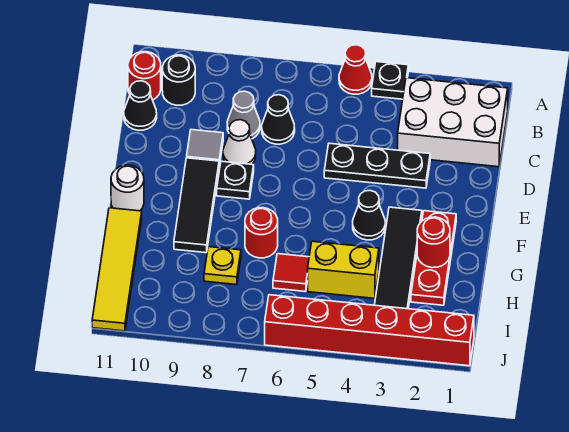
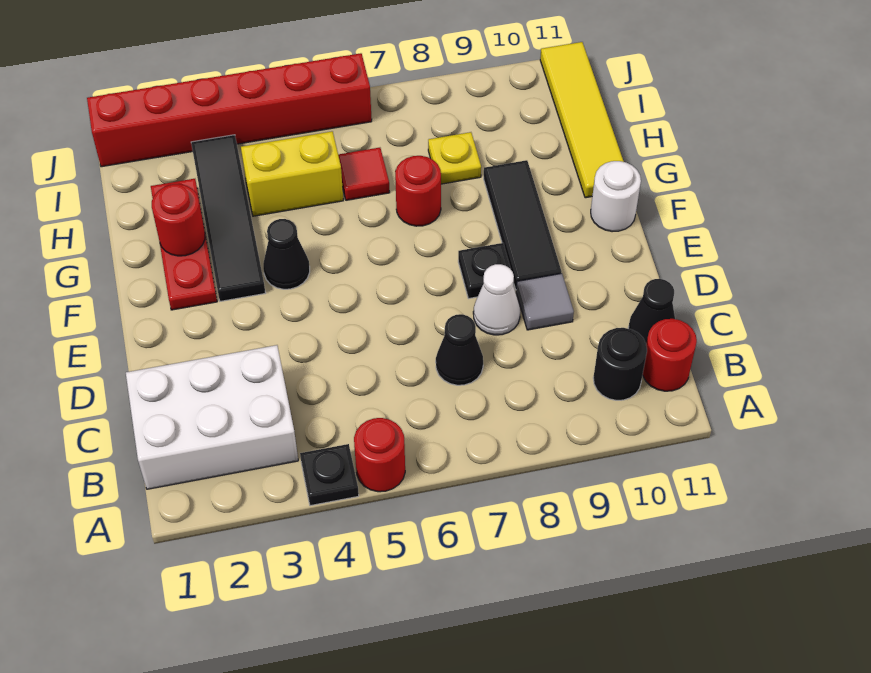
red cone A5 level 1 -> red round brick A5 level 1
grey cone C8 level 1 -> none
black plate D3:D5 level 1 -> none

